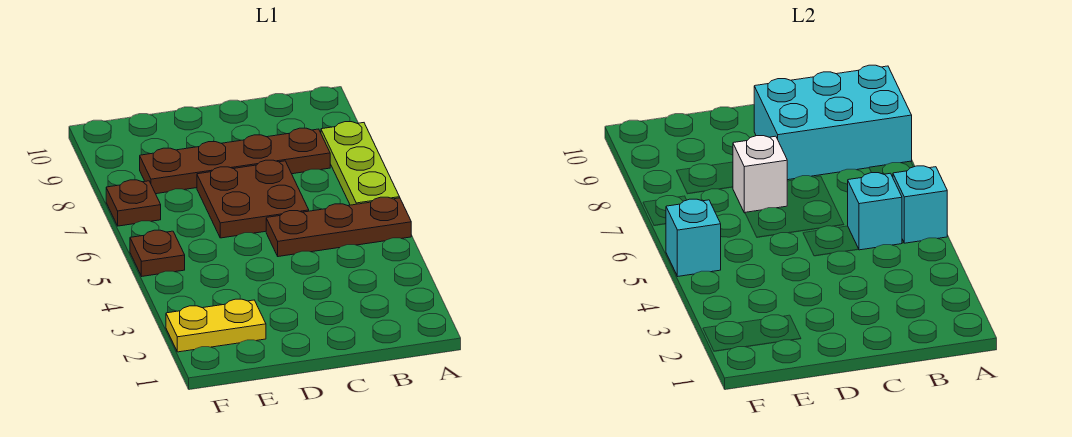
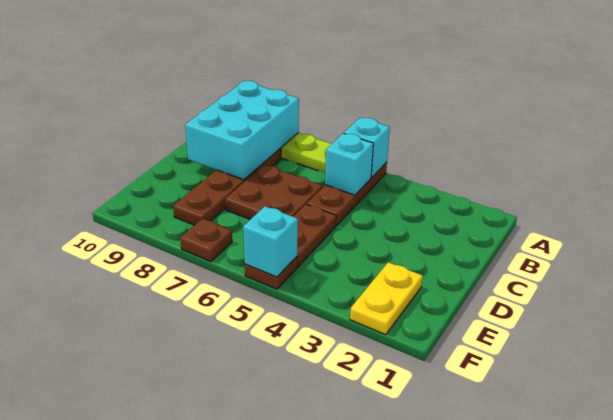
none -> brown plate D5:E5 level 1
white brick D7 level 2 -> none

